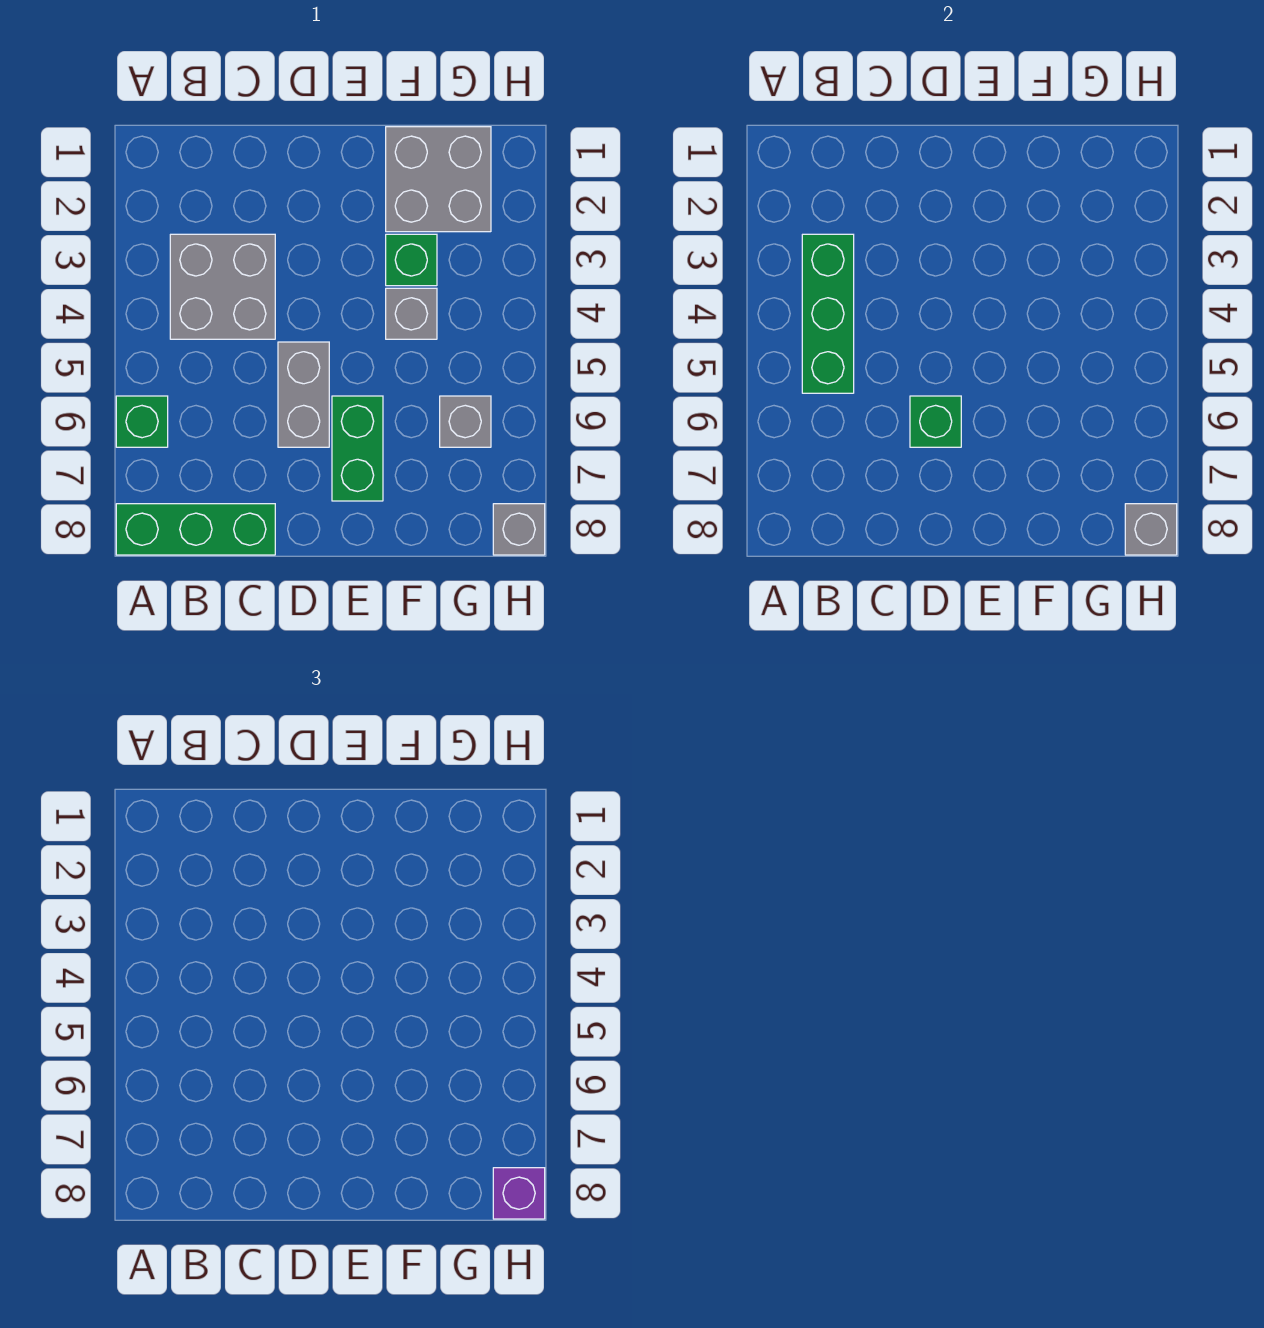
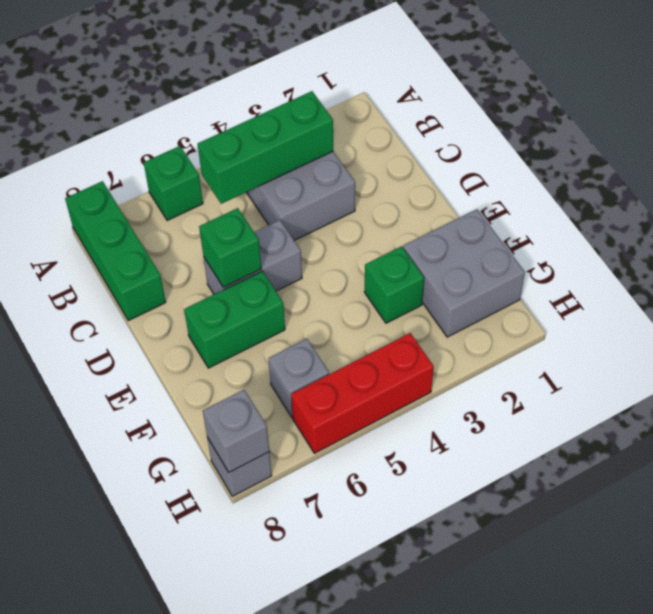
grey brick F4 level 1 -> none
none -> red brick H4:H6 level 1
purple brick H8 level 3 -> none

